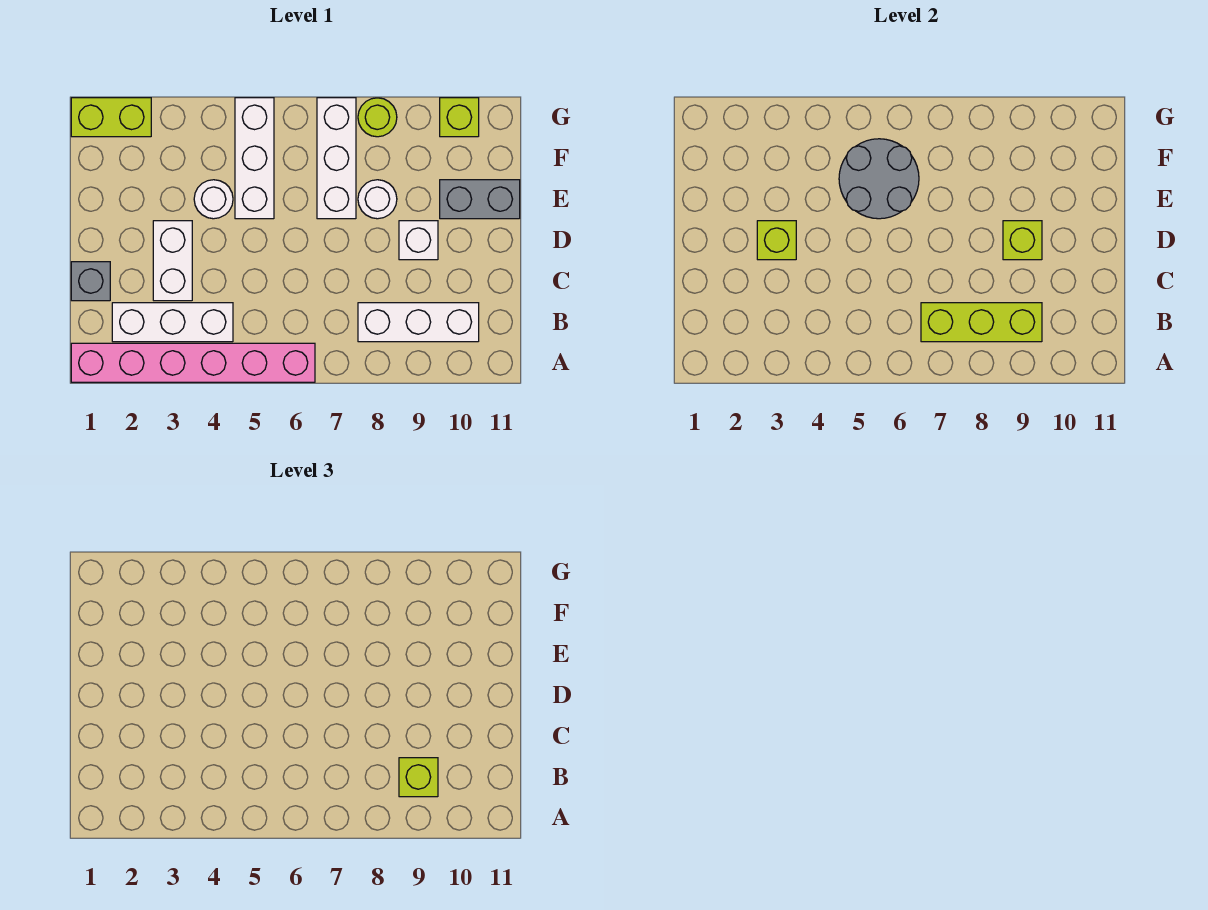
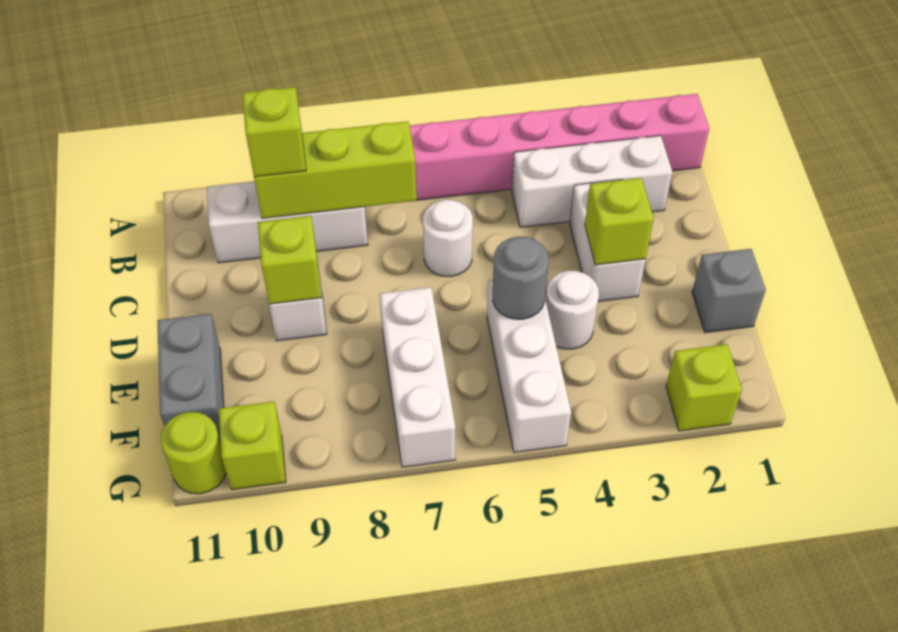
grey brick C1 level 1 -> grey brick E1 level 1
grey round brick E5:F6 level 2 -> grey round brick E5 level 2
white round brick E8 level 1 -> white round brick C6 level 1
grey brick E10:E11 level 1 -> grey brick E11:F11 level 1
lime brick G1:G2 level 1 -> lime brick G2 level 1
lime round brick G8 level 1 -> lime round brick G11 level 1

